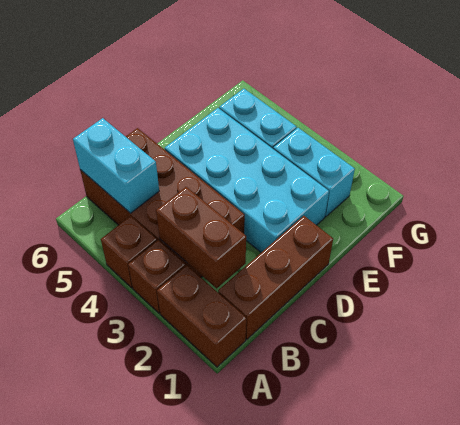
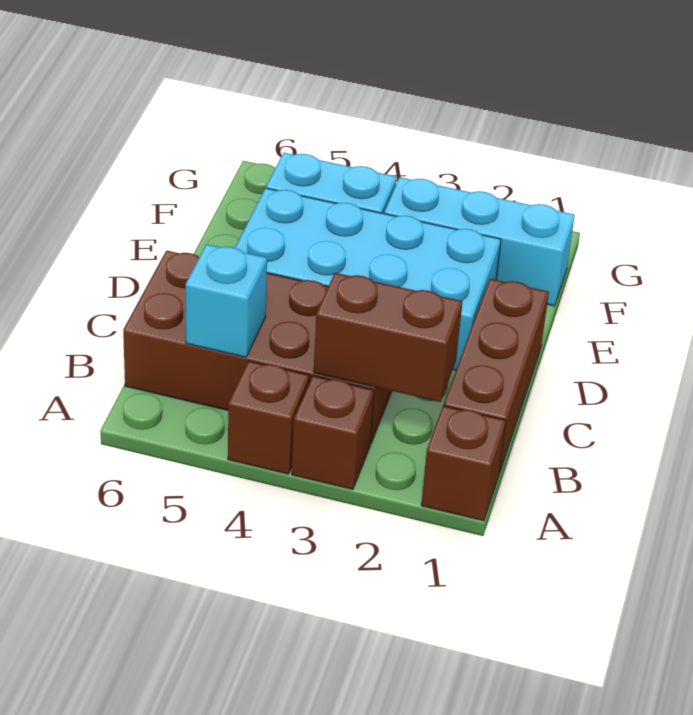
brown brick A1:A2 level 1 -> brown brick A1 level 1
cyan brick B5:B6 level 2 -> cyan brick B5 level 2
cyan brick F2:F3 level 1 -> cyan brick F1:F3 level 1

